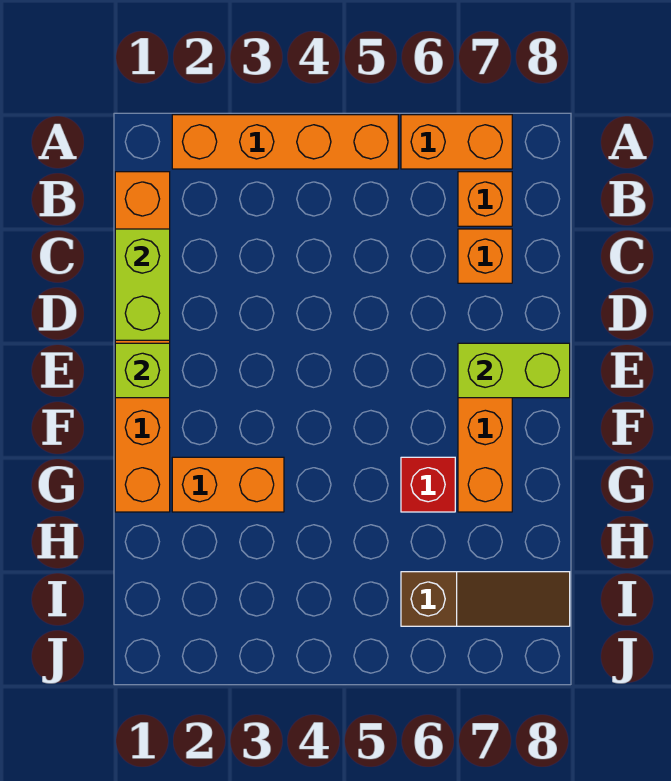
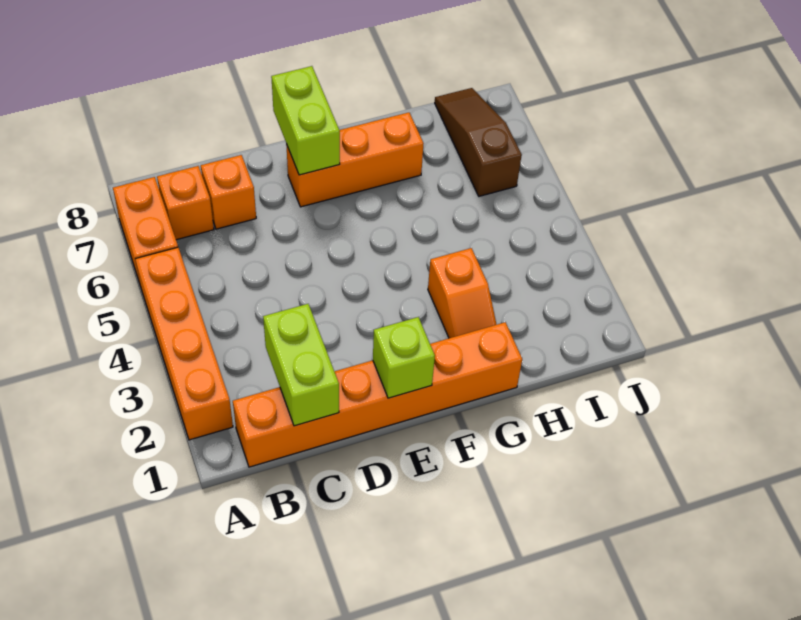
lime brick C1:D1 level 2 -> lime brick C1:C2 level 2
orange brick G2:G3 level 1 -> orange slope G2:G3 level 1 top 3
red brick G6 level 1 -> none

